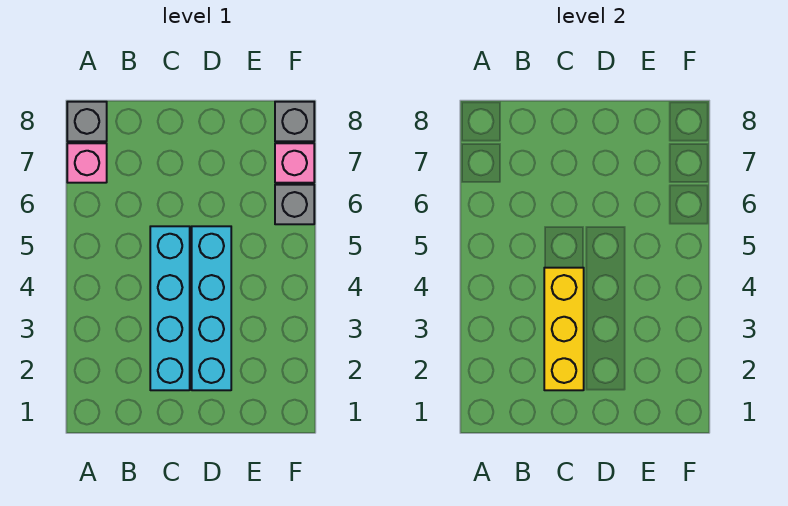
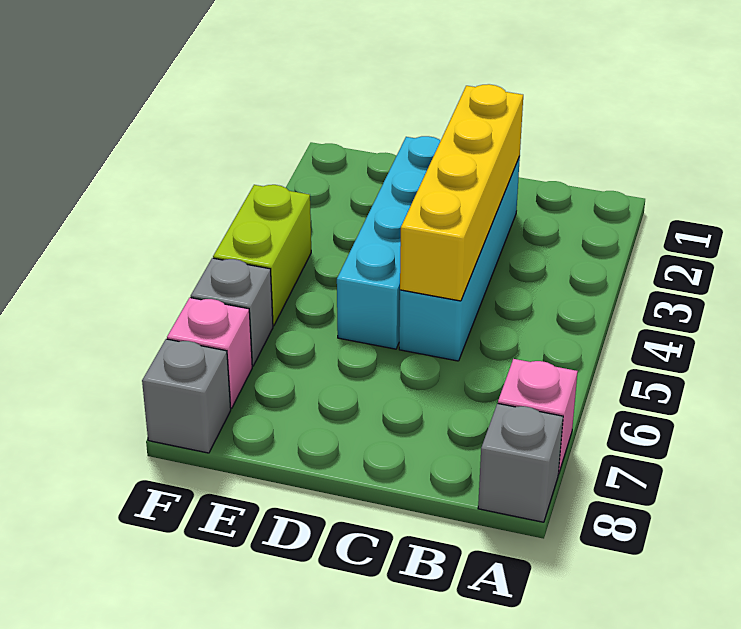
yellow brick C2:C4 level 2 -> yellow brick C2:C5 level 2
none -> lime brick F4:F5 level 1

